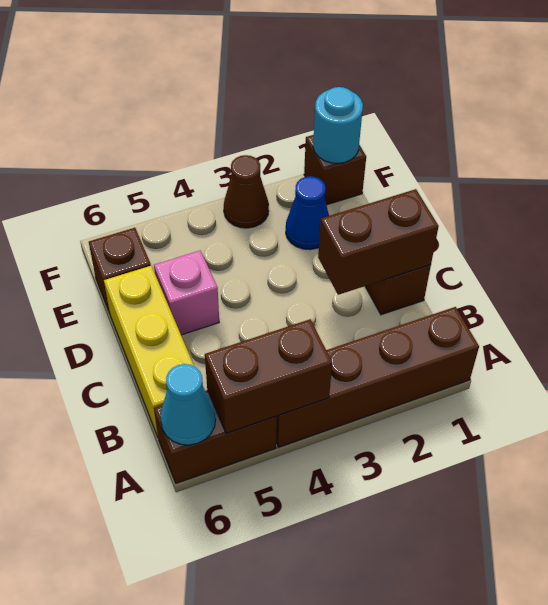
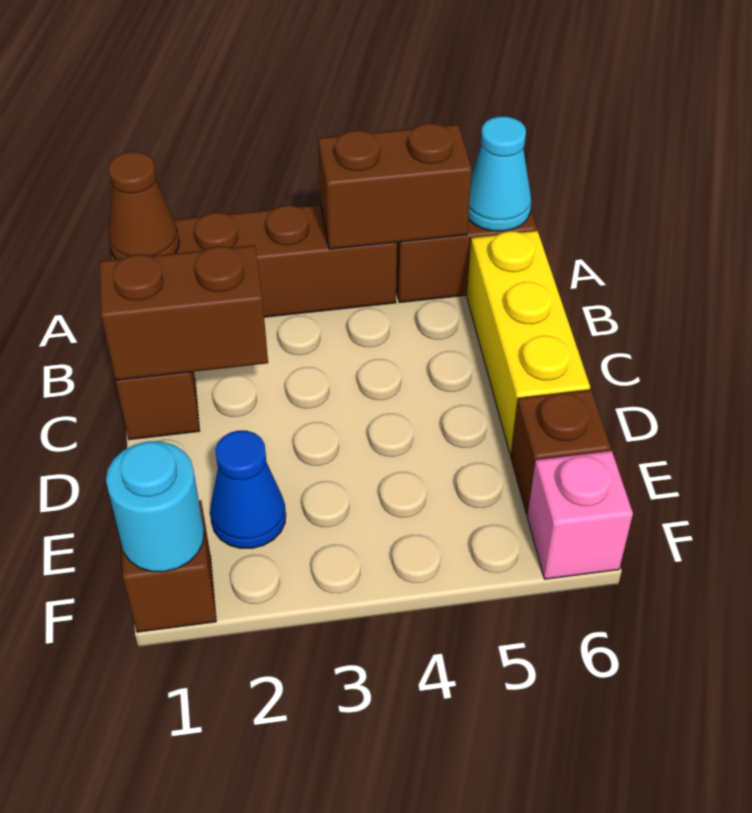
pink brick D5 level 1 -> pink brick F6 level 1
brown cone F3 level 1 -> brown cone A1 level 2

